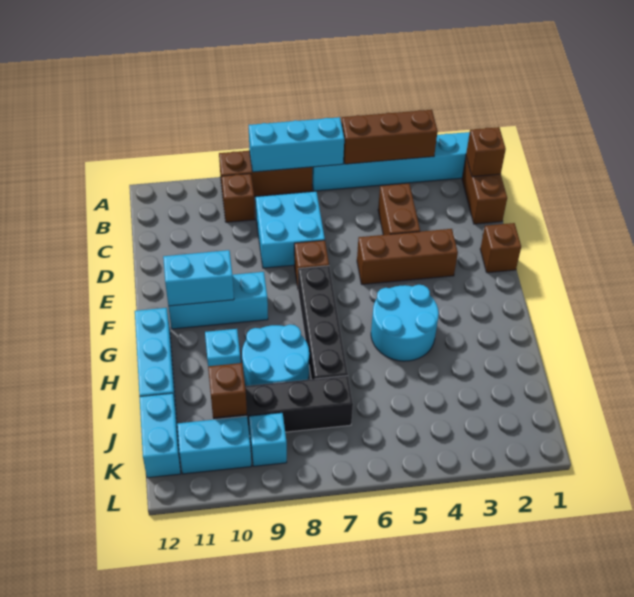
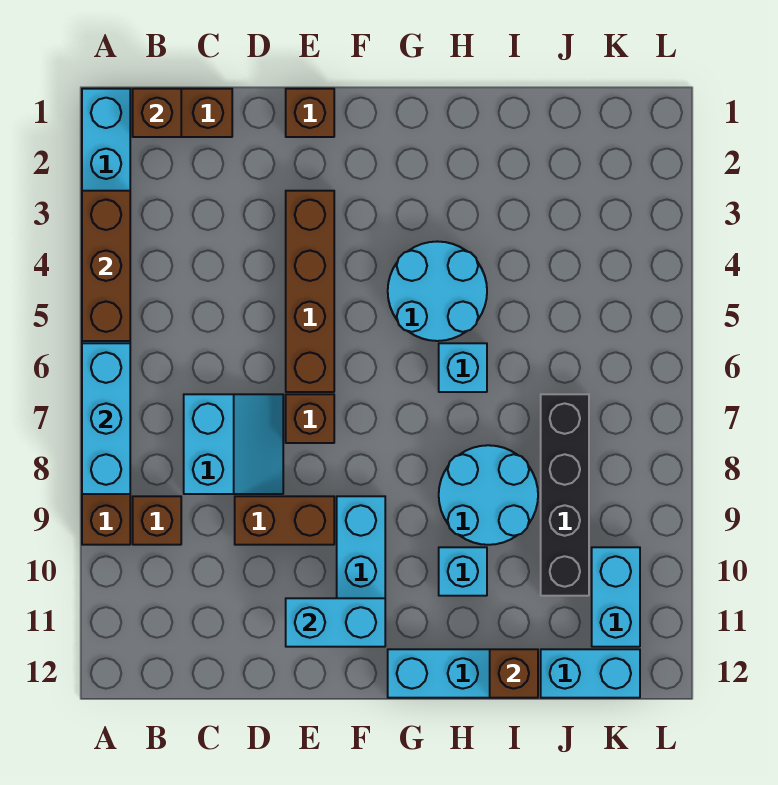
brown brick C4:D4 level 1 -> brown brick D9:E9 level 1
cyan brick C7:D8 level 1 -> cyan slope C7:D8 level 1 top C
brown brick E3:E5 level 1 -> brown brick E3:E6 level 1
black brick F7:I7 level 1 -> none
cyan brick F10:F11 level 2 -> cyan brick E11:F11 level 2
brown brick J10 level 2 -> brown brick I12 level 2
cyan brick K9 level 1 -> cyan brick H6 level 1

